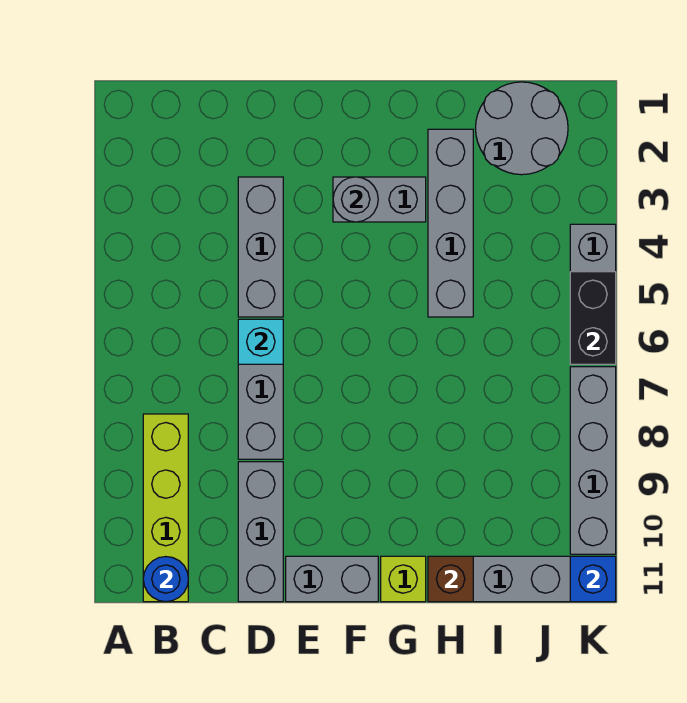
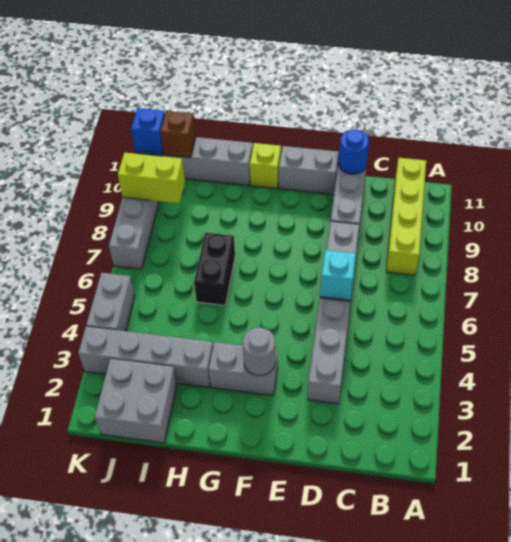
blue round brick B11 level 2 -> blue round brick D11 level 2
grey brick H2:H5 level 1 -> grey brick H3:K3 level 1
brown brick H11 level 2 -> brown brick J11 level 2
grey round brick I1:J2 level 1 -> grey brick I1:J2 level 1
none -> lime brick J9:K9 level 2
black brick K5:K6 level 2 -> black brick H6:H7 level 1

